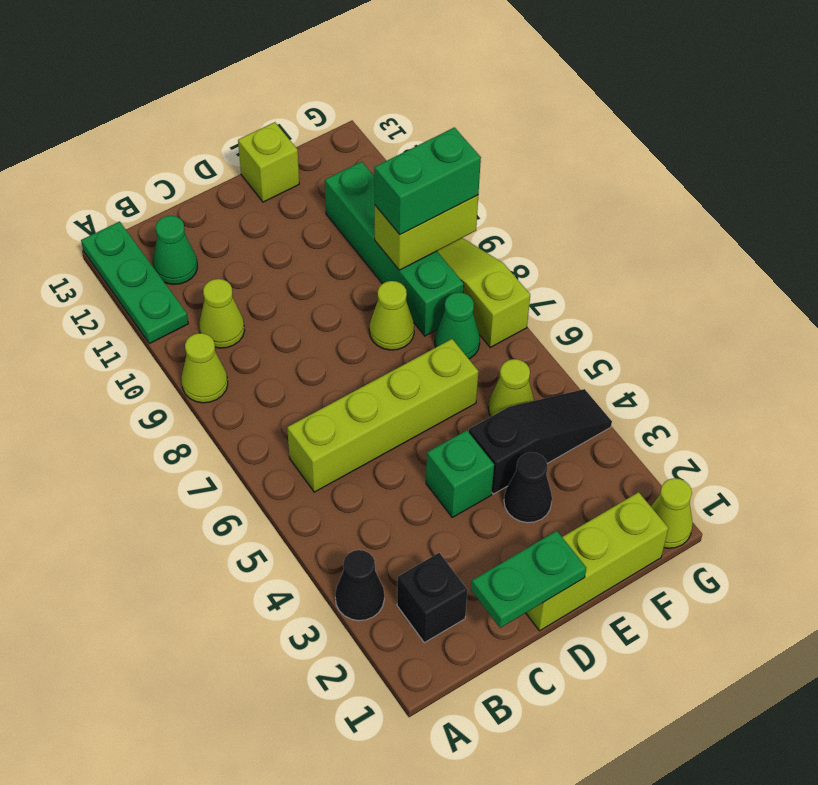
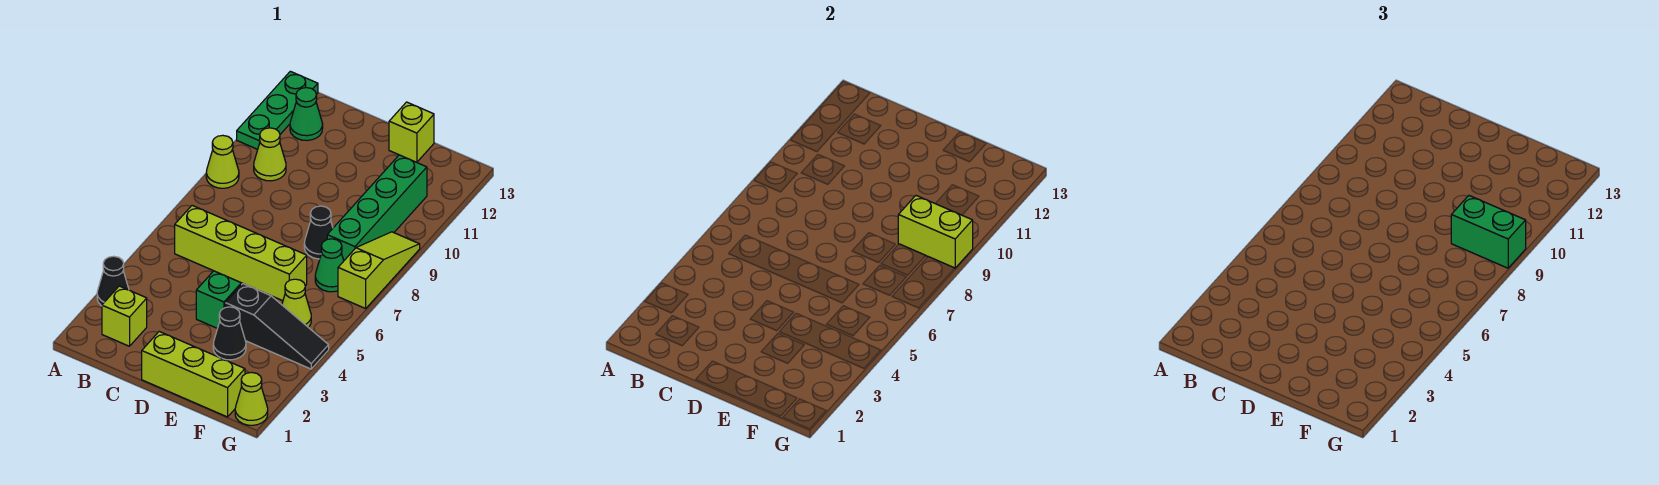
black brick B2 level 1 -> lime brick B2 level 1
green plate C1:D1 level 2 -> none
lime cone E8 level 1 -> black cone E8 level 1

